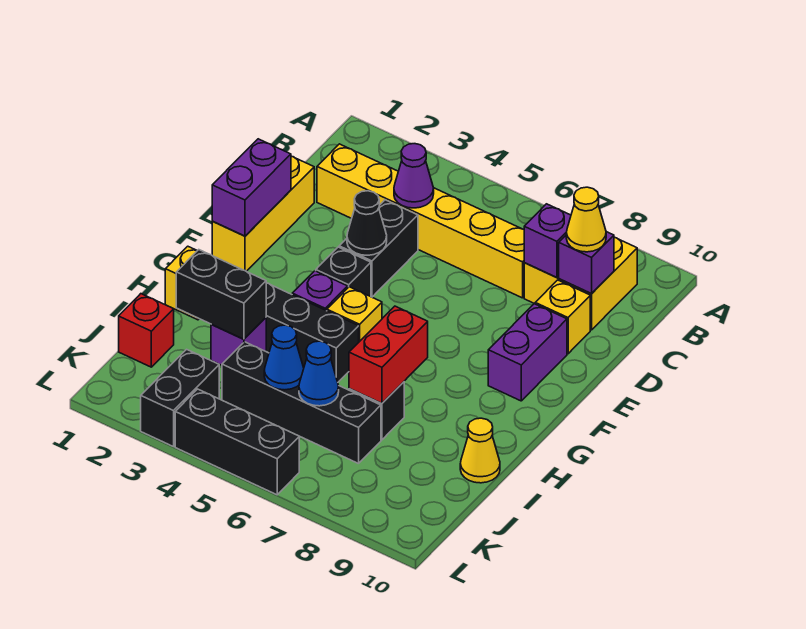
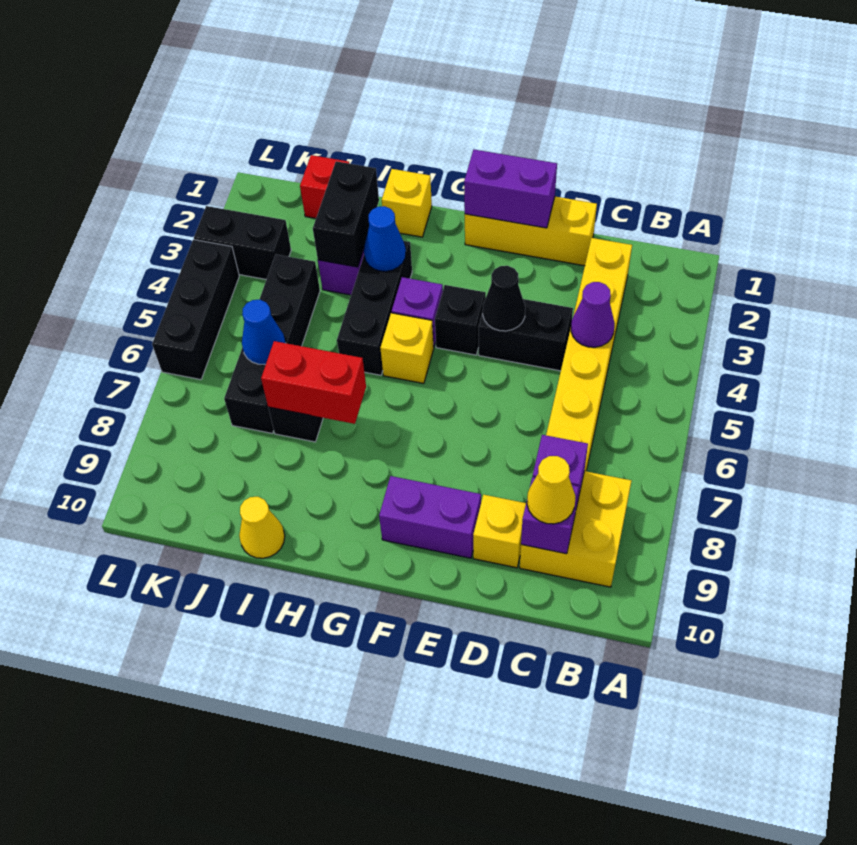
blue cone J5 level 2 -> blue cone H3 level 2

